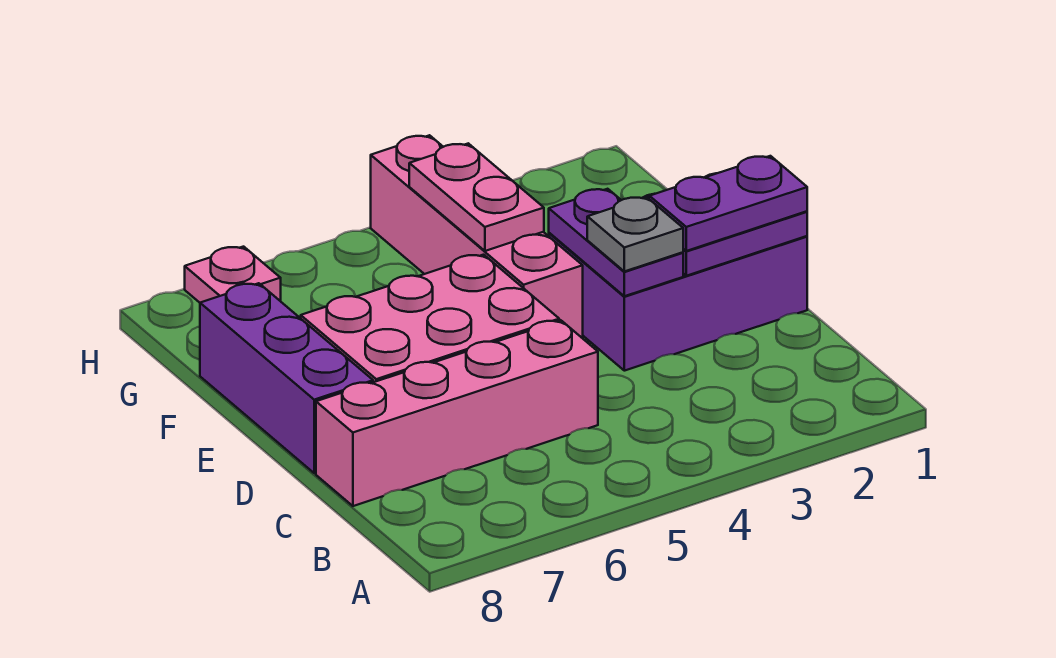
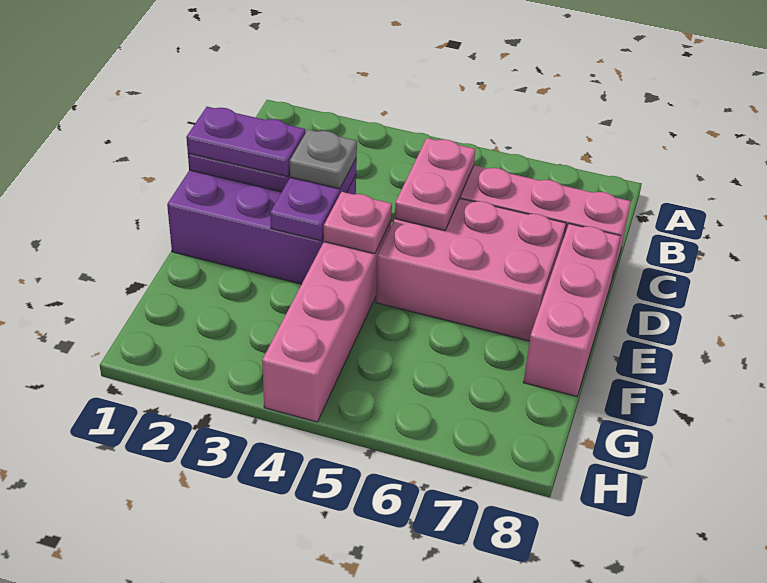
purple brick D8:F8 level 1 -> pink brick D8:F8 level 1
pink plate F4:G4 level 2 -> pink plate C5:D5 level 2
pink plate H7 level 1 -> pink plate E4 level 2

